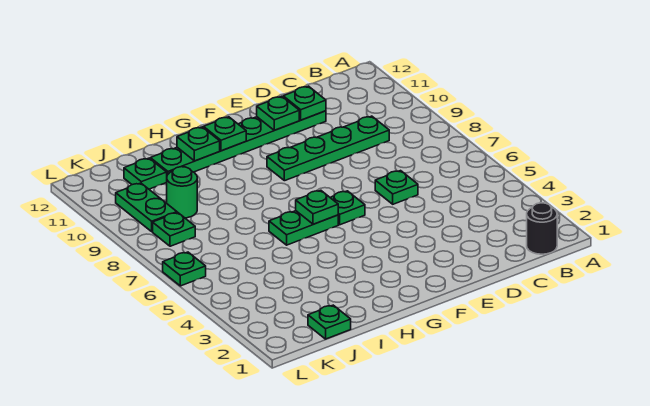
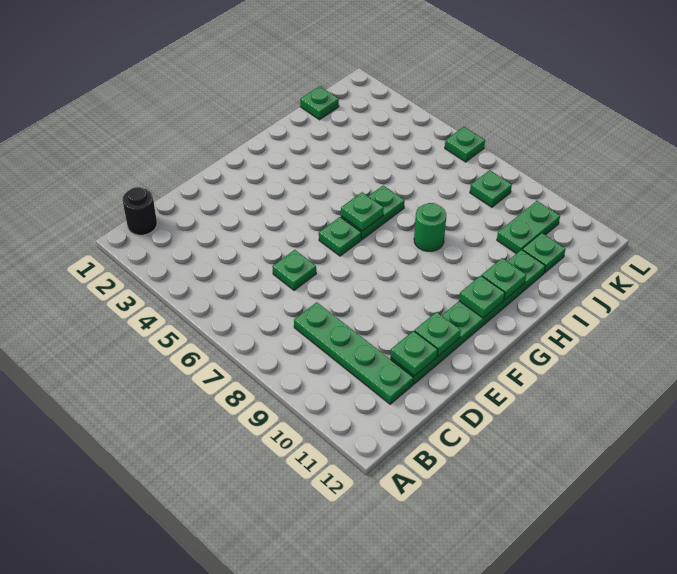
green plate C9:F9 level 1 -> green plate C8:C11 level 1
green round brick J9 level 1 -> green round brick H8 level 1
green plate K9:K10 level 1 -> green plate J10:K10 level 1

